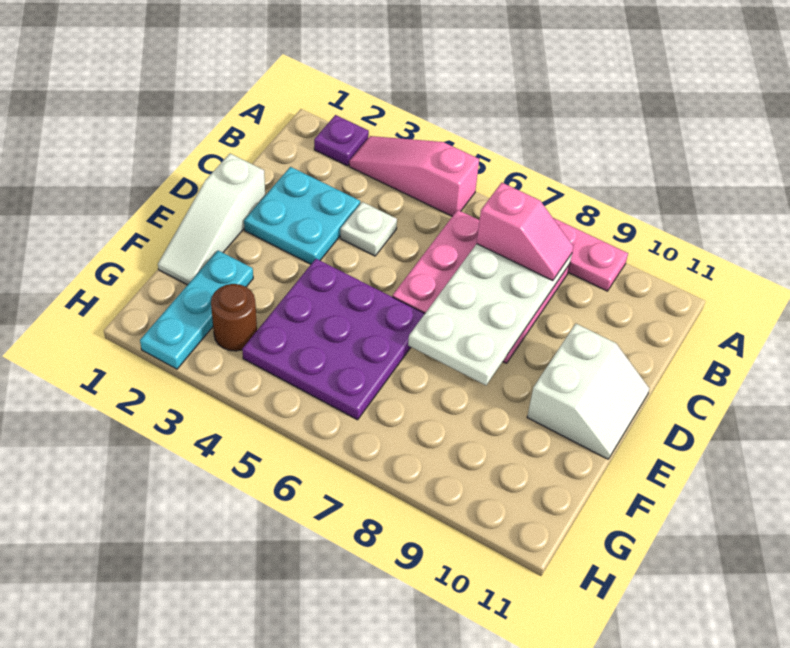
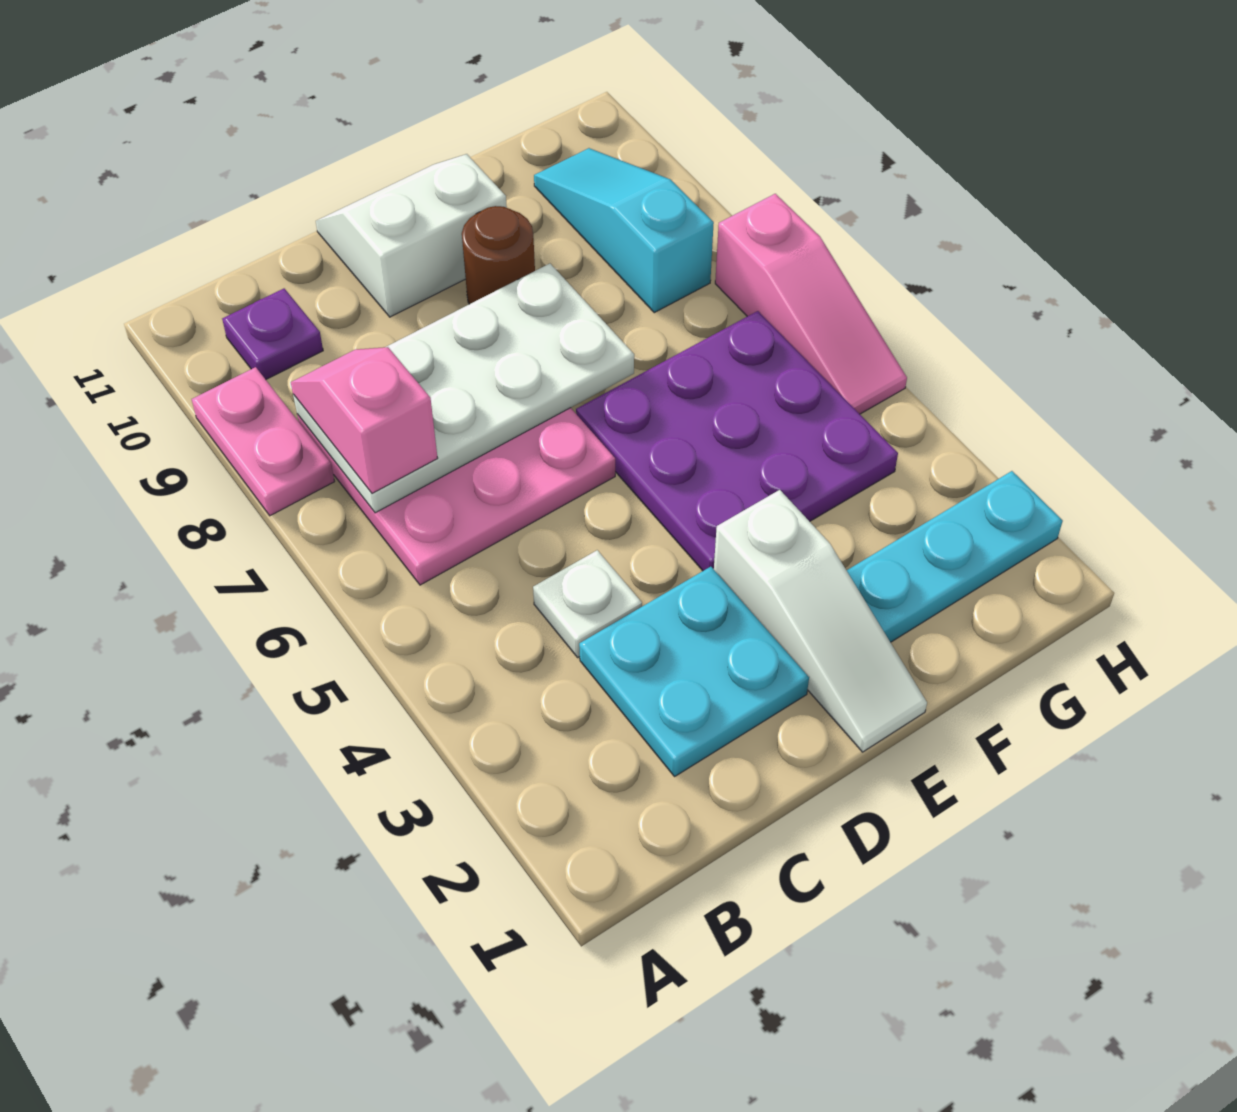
purple plate A2 level 1 -> purple plate B10 level 1
pink slope A3:A5 level 1 top 5 -> pink slope H5:H7 level 1 top 7
white slope D1:F1 level 1 top D -> white slope E1:E3 level 1 top 3
brown round brick G3 level 1 -> brown round brick E9 level 1
none -> cyan slope G8:G10 level 1 top 8

